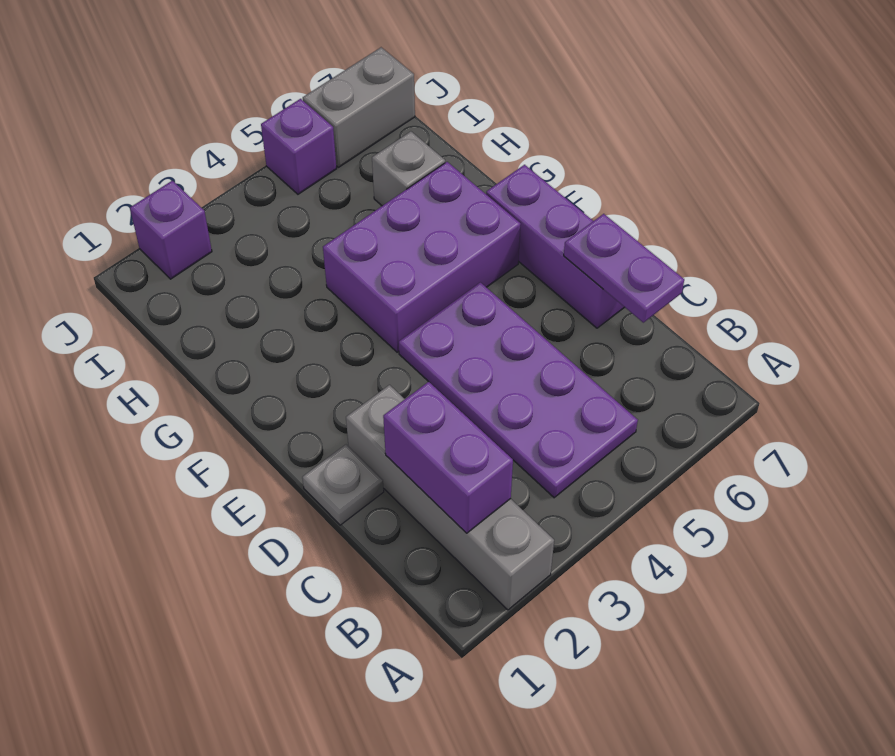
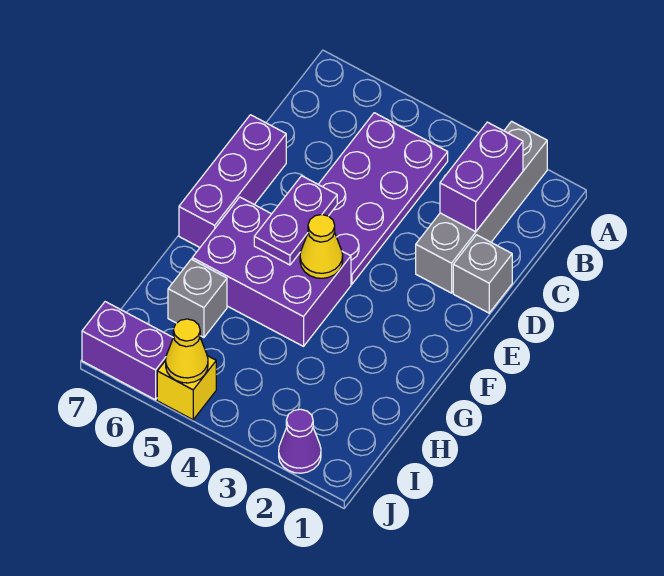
purple plate C7:D7 level 2 -> purple plate E5:F5 level 2
grey plate D1 level 1 -> grey brick D1 level 1
none -> yellow cone F4 level 2
purple brick J2 level 1 -> purple cone J2 level 1
purple brick J5 level 1 -> yellow brick J5 level 1
none -> yellow cone J5 level 2
grey brick J6:J7 level 1 -> purple brick J6:J7 level 1

